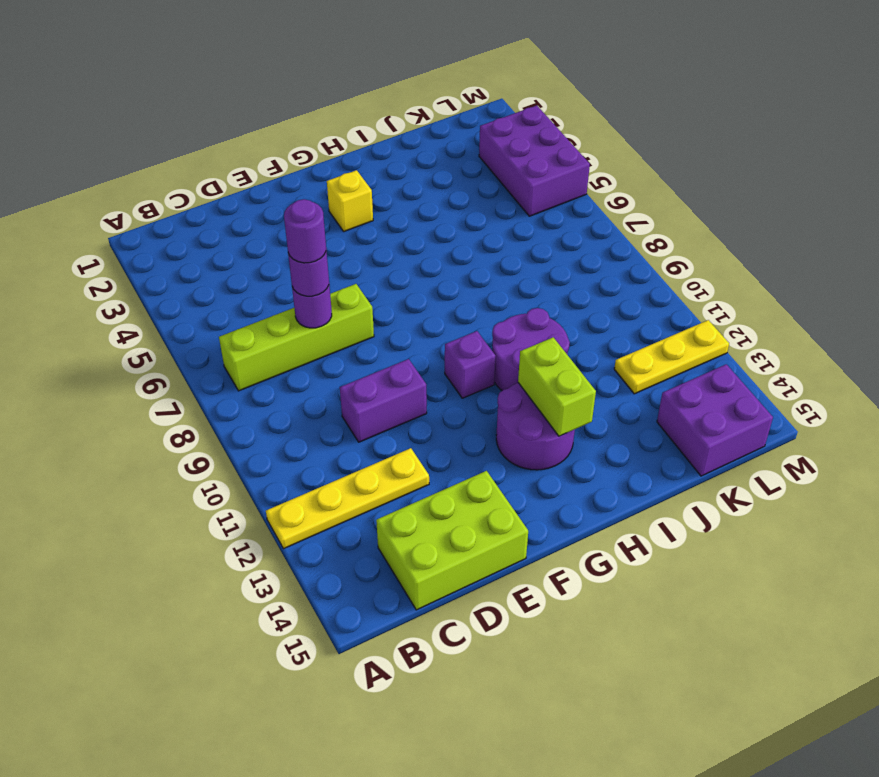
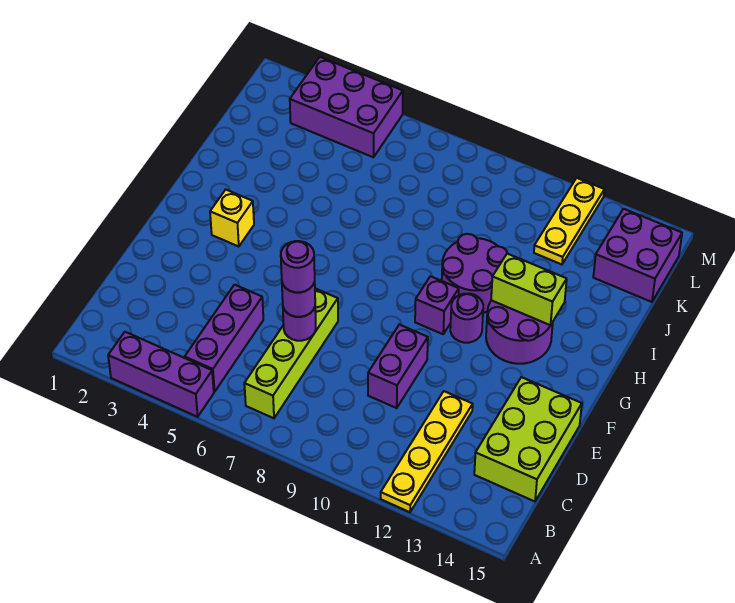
none -> purple brick A3:A5 level 1
none -> purple brick B5:D5 level 1
none -> purple round brick G11 level 1

